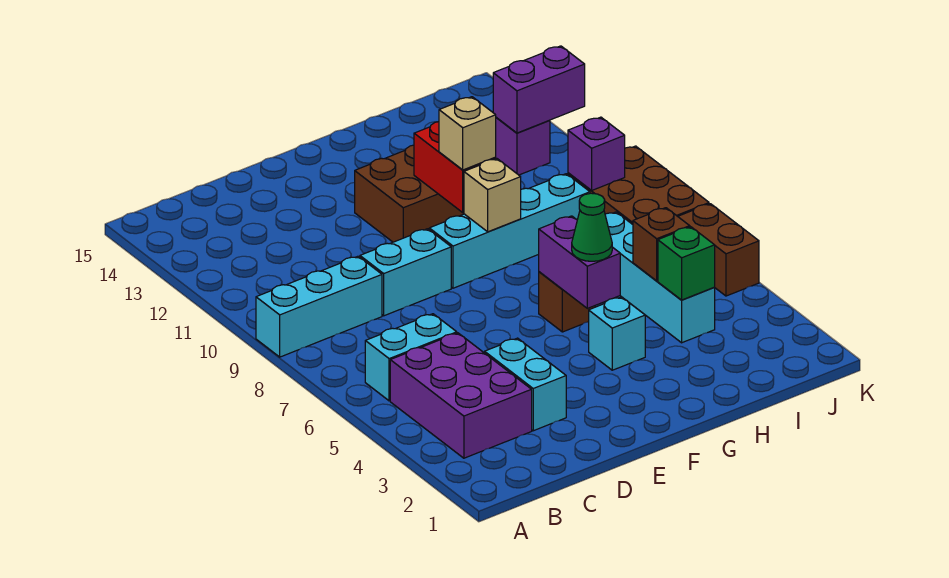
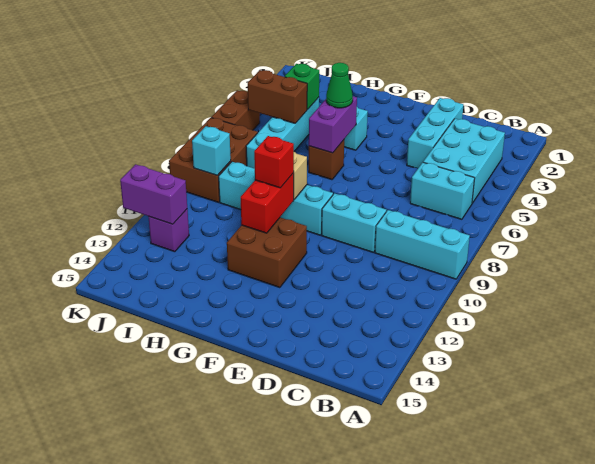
purple brick B3:C5 level 1 -> cyan brick B3:C5 level 1
cyan brick D3:D4 level 1 -> cyan brick D2:D4 level 1
tan brick G10 level 3 -> red brick G10 level 3
brown brick I5 level 2 -> brown brick I5:J5 level 2
purple brick J9 level 2 -> cyan brick J9 level 2

